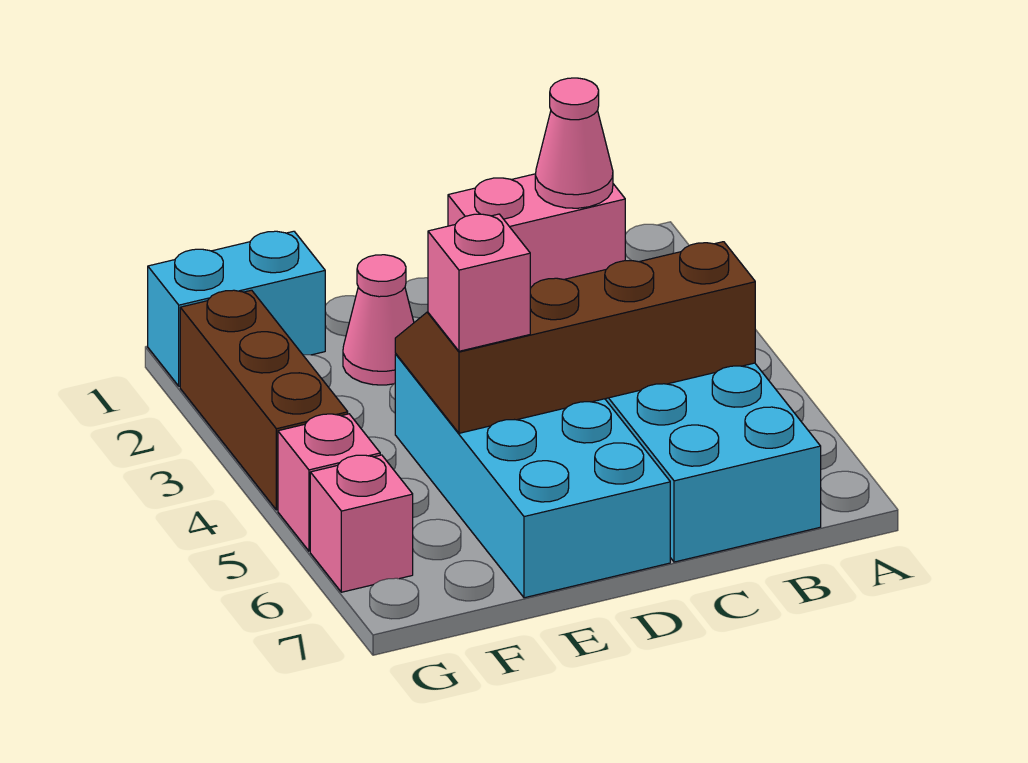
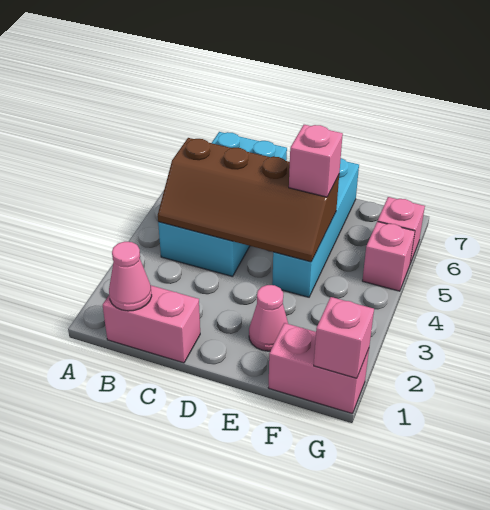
cyan brick D4:E7 level 1 -> cyan brick E4:E7 level 1
cyan brick F1:G1 level 1 -> pink brick F1:G1 level 1
none -> pink brick G1 level 2
brown brick G2:G4 level 1 -> none

